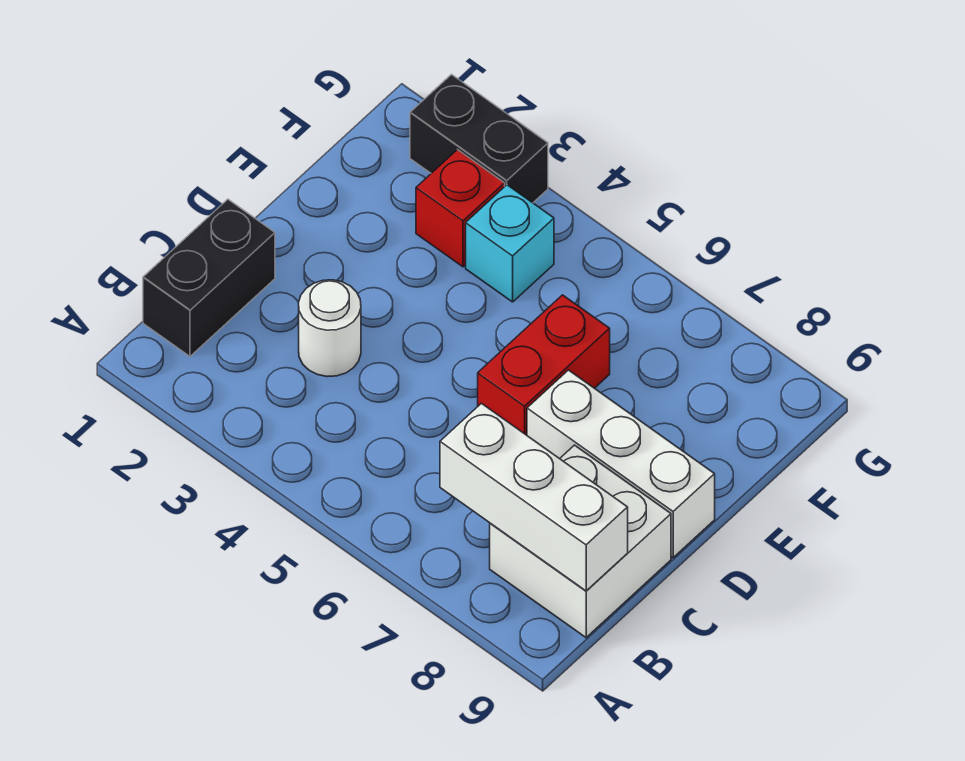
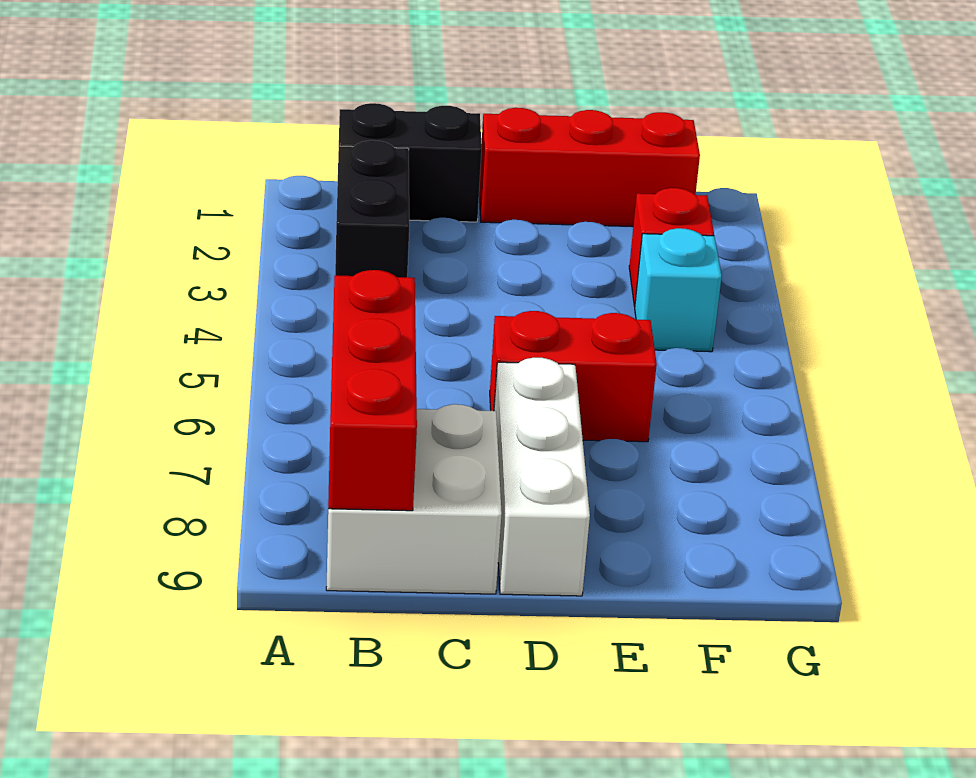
white brick B7:B9 level 2 -> red brick B7:B9 level 2
white round brick C3 level 1 -> none
none -> red brick D1:F1 level 1
black brick G2:G3 level 1 -> black brick B2:B3 level 1

